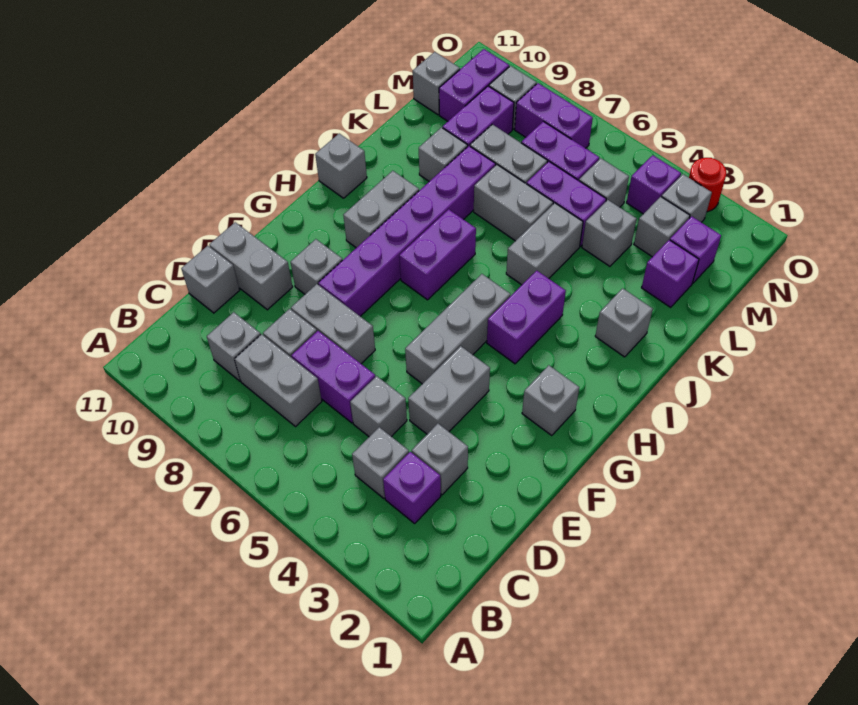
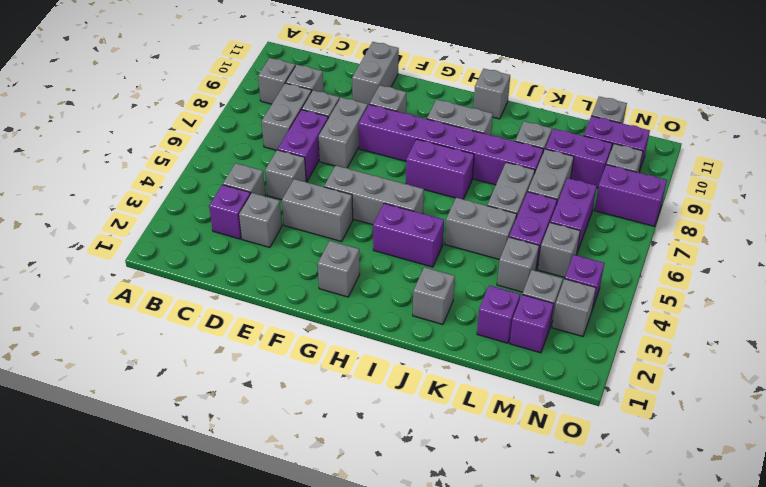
grey brick D11 level 1 -> grey brick B9 level 1
purple brick N7:N8 level 1 -> purple brick N8:O8 level 1
red round brick O3 level 1 -> none

